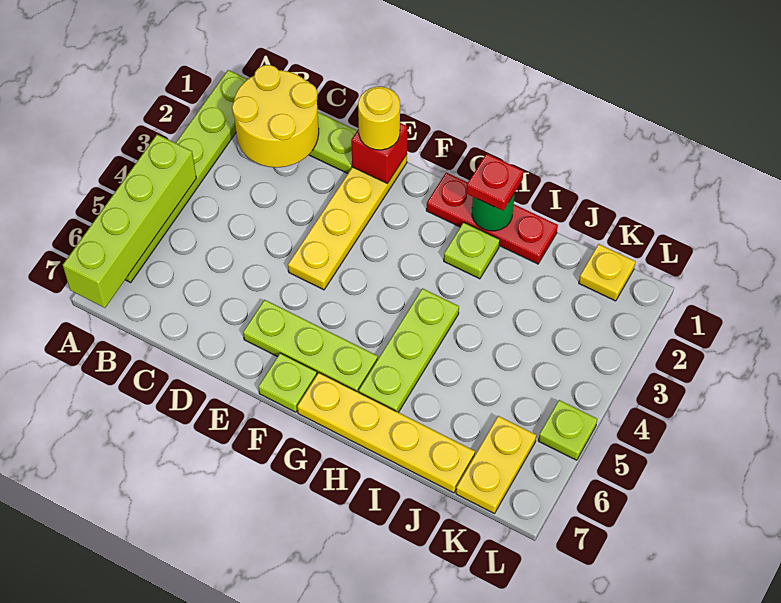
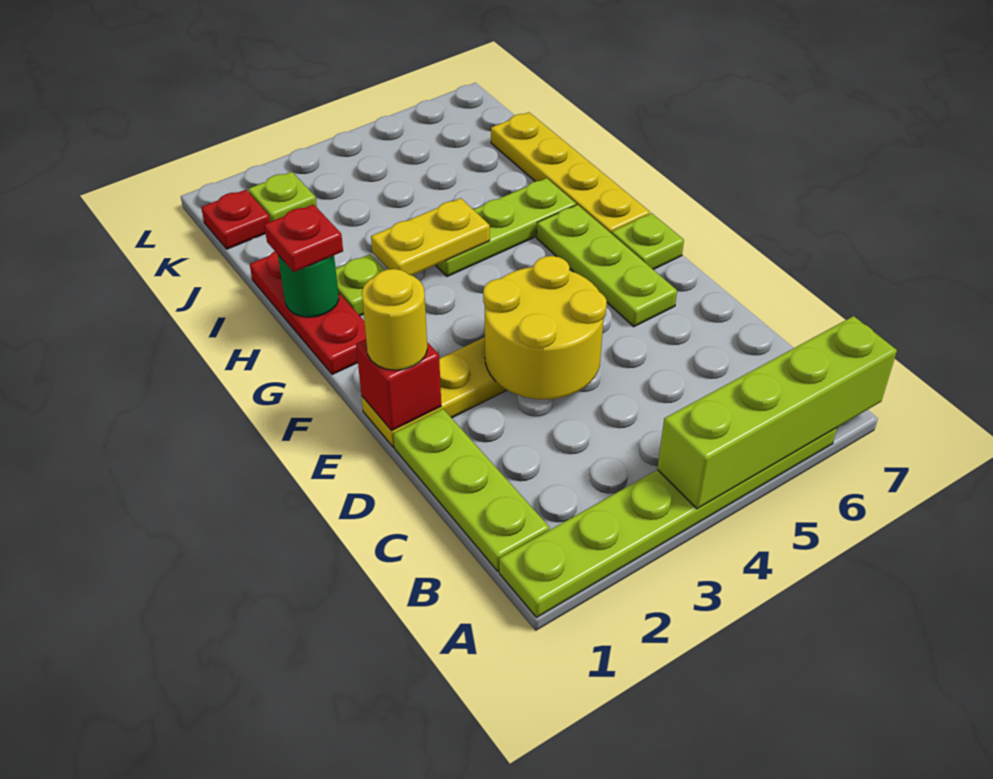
yellow round brick B1:C2 level 2 -> yellow round brick D3:E4 level 2
yellow plate K1 level 1 -> red plate K1 level 1
yellow plate K6:K7 level 1 -> yellow plate H3:H4 level 2
lime plate L5 level 1 -> lime plate K2 level 1

